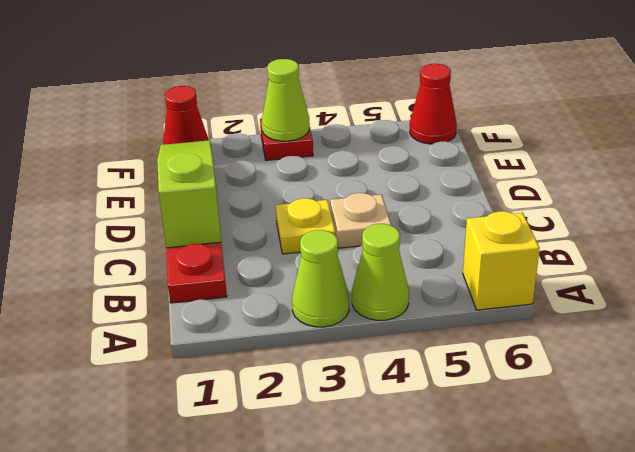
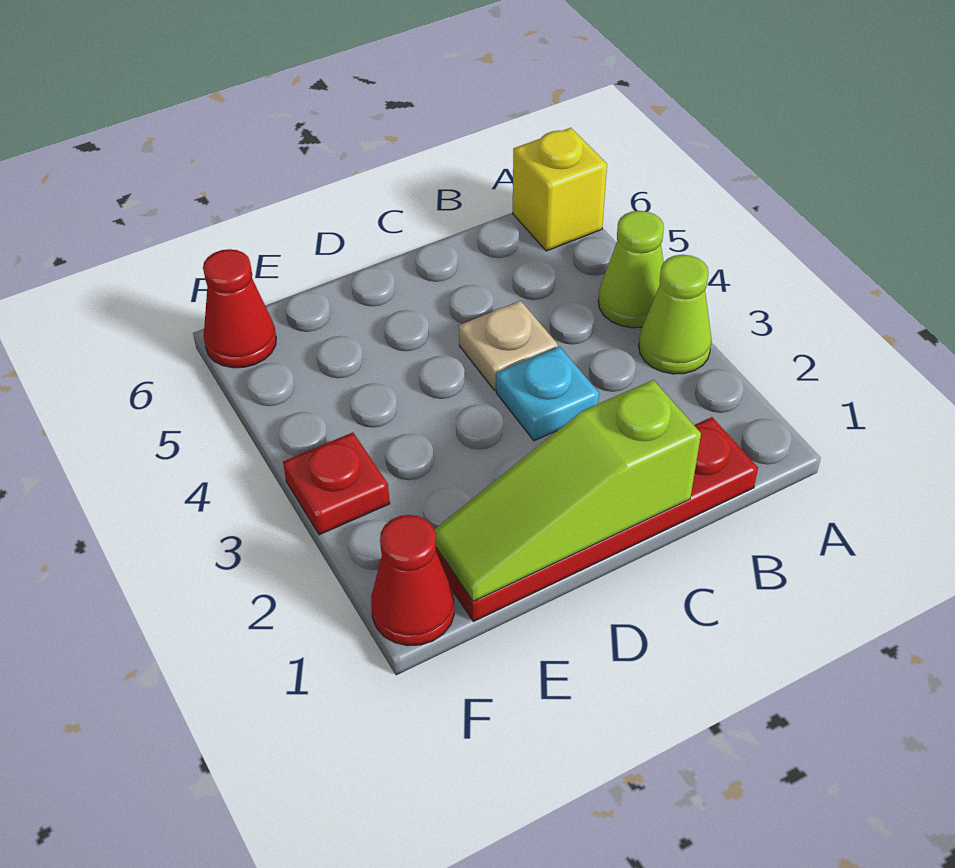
yellow plate C3 level 1 -> cyan plate C3 level 1
lime cone F3 level 2 -> none

